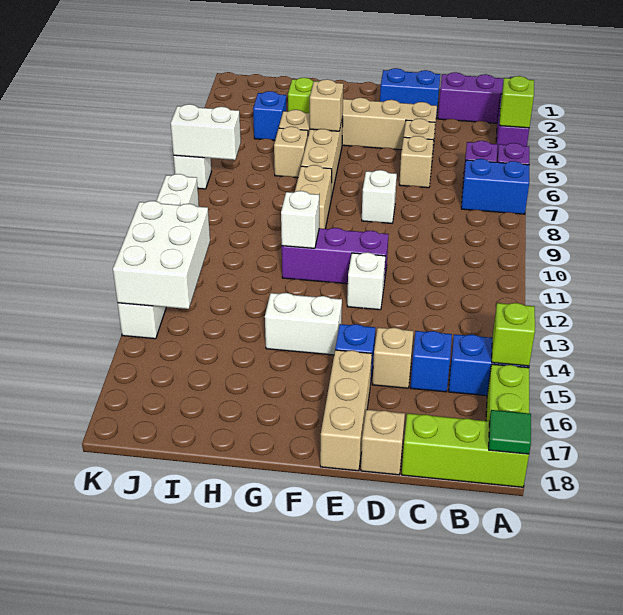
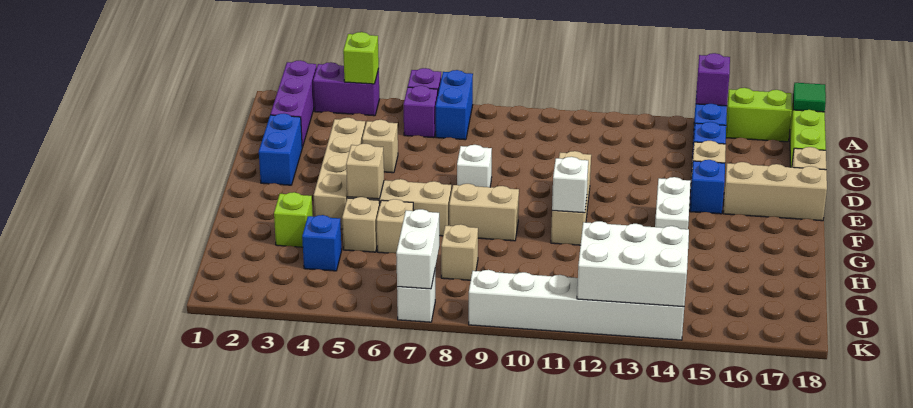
lime brick A15 level 2 -> purple brick A15 level 2
tan brick D6 level 1 -> tan brick I8 level 1
purple brick E11:G11 level 1 -> tan brick E11:G11 level 1
white brick E12 level 1 -> none

